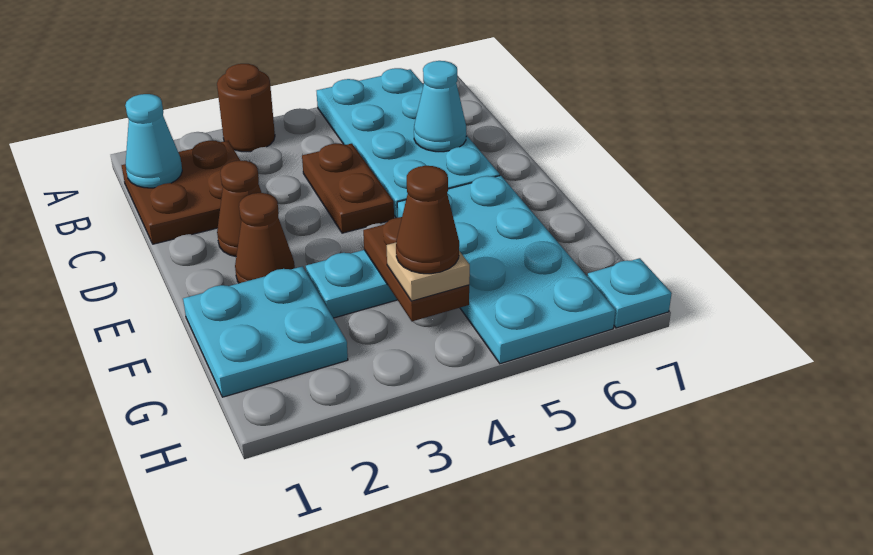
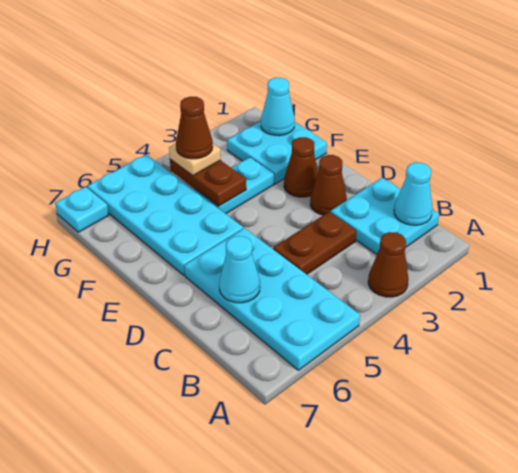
brown round brick A3 level 1 -> brown cone A3 level 1
brown plate B1:C2 level 1 -> cyan plate B1:C2 level 1
brown plate C4:D4 level 1 -> brown plate C3:C4 level 1
none -> cyan cone G1 level 2

